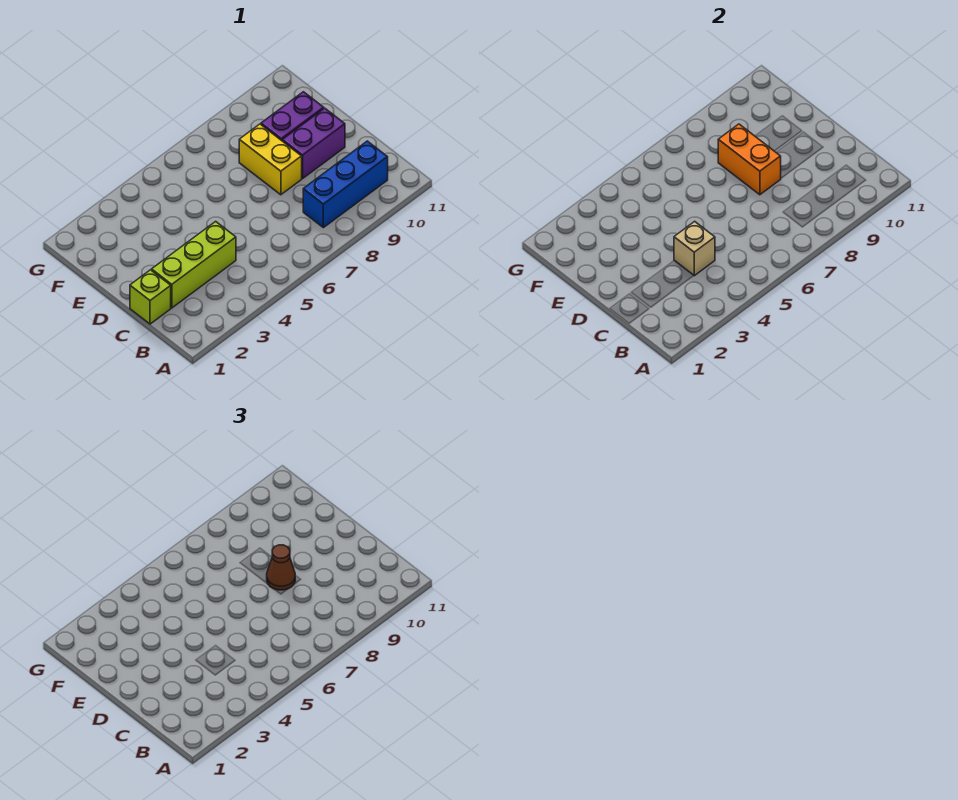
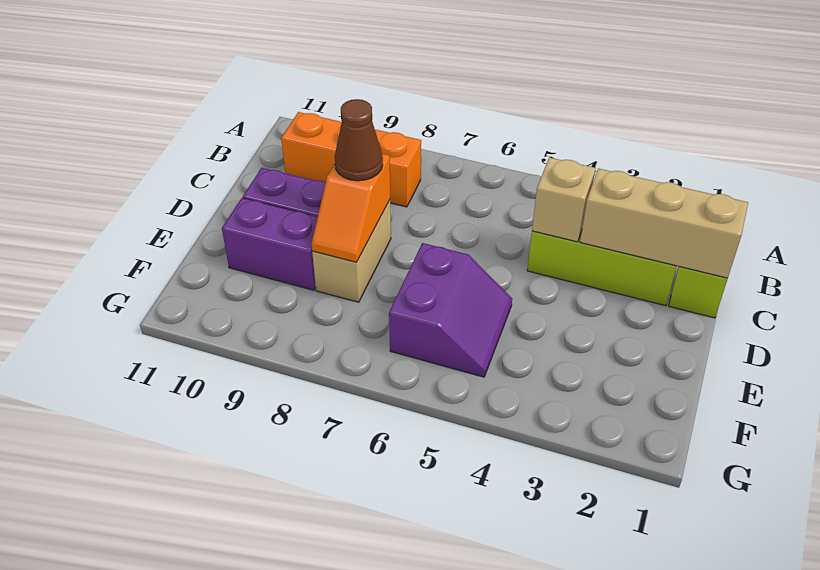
blue brick B8:B10 level 1 -> orange brick B8:B10 level 1
none -> tan brick C1:C3 level 2
yellow brick D8:E8 level 1 -> tan brick D8:E8 level 1
orange brick D8:E8 level 2 -> orange slope D8:E8 level 2 top D
none -> purple slope E5:F6 level 1 top 6

